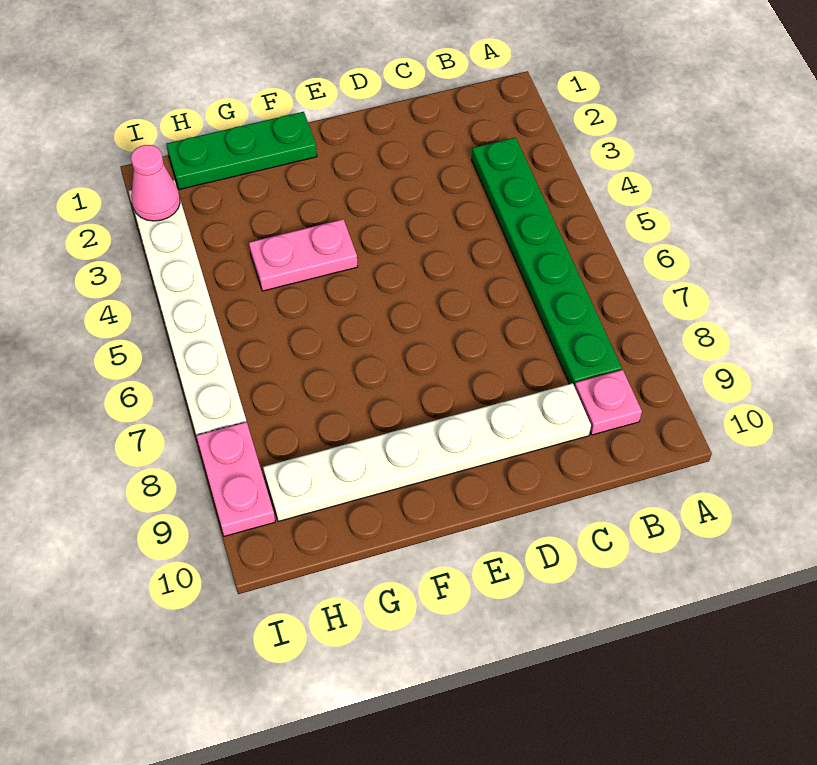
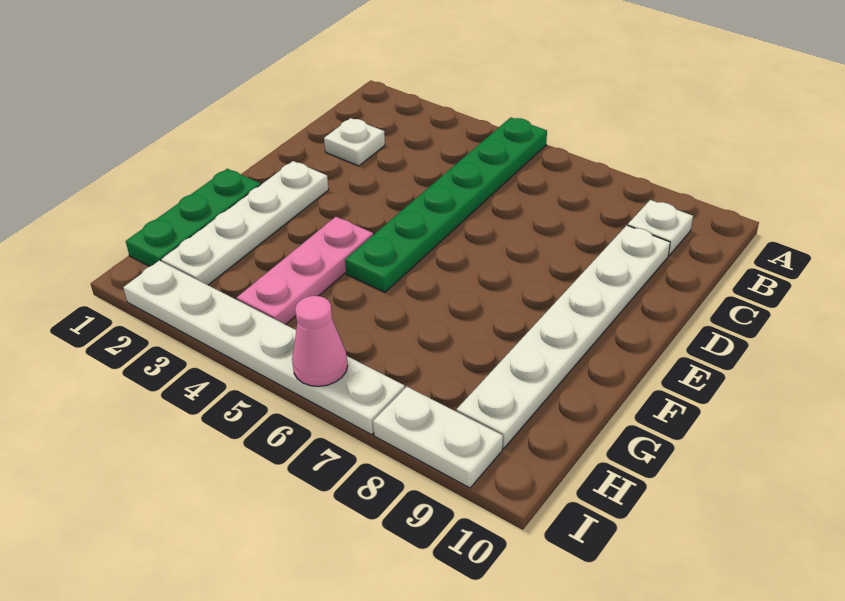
green plate B3:B8 level 1 -> green plate A5:F5 level 1
pink plate B9 level 1 -> white plate B9 level 1
none -> white plate C2 level 1
none -> white plate E2:H2 level 1
pink plate F4:G4 level 1 -> pink plate F4:H4 level 1
pink cone I2 level 2 -> pink cone I6 level 2
pink plate I8:I9 level 1 -> white plate I8:I9 level 1

